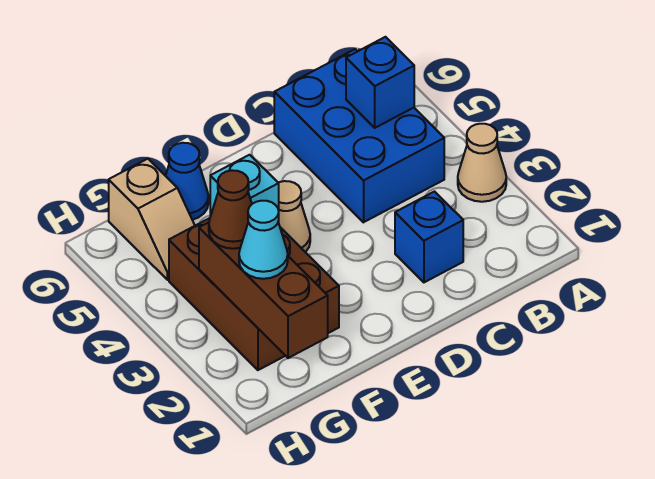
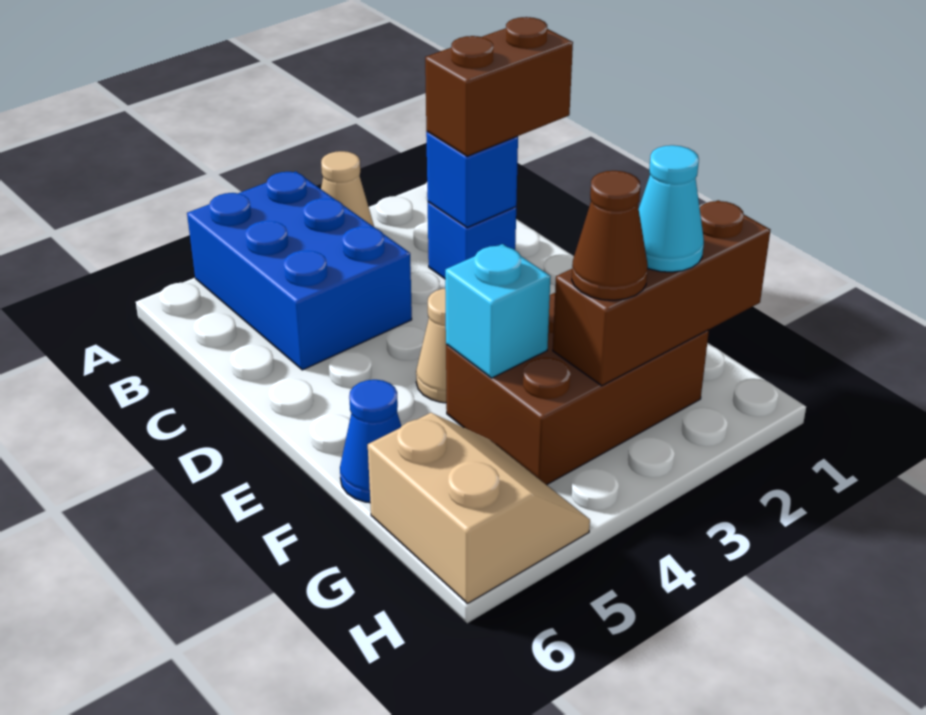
blue brick B4:C6 level 1 -> blue brick A4:C5 level 1
blue brick B5 level 2 -> blue brick C2 level 2
none -> brown brick C1:C2 level 3
tan slope G5:G6 level 1 top 6 -> tan slope G5:H6 level 1 top 6

